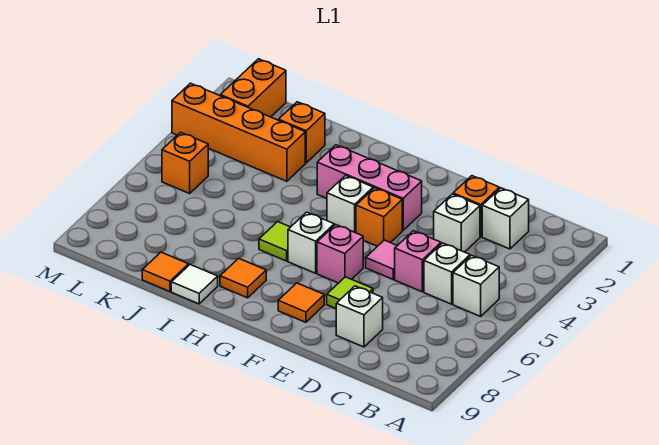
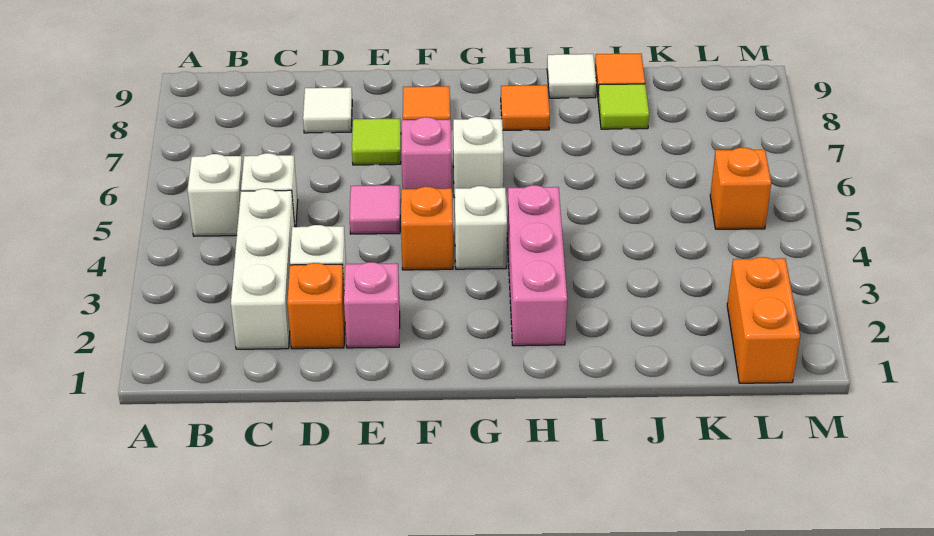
white brick C2 level 1 -> white brick C2:C4 level 1
pink brick D5 level 1 -> pink brick E2 level 1
white brick D8 level 1 -> white tile D8 level 1
pink brick F3:H3 level 1 -> pink brick H2:H4 level 1
lime tile H6 level 1 -> lime tile J8 level 1
orange brick J2 level 1 -> none
orange brick J3:M3 level 1 -> none

